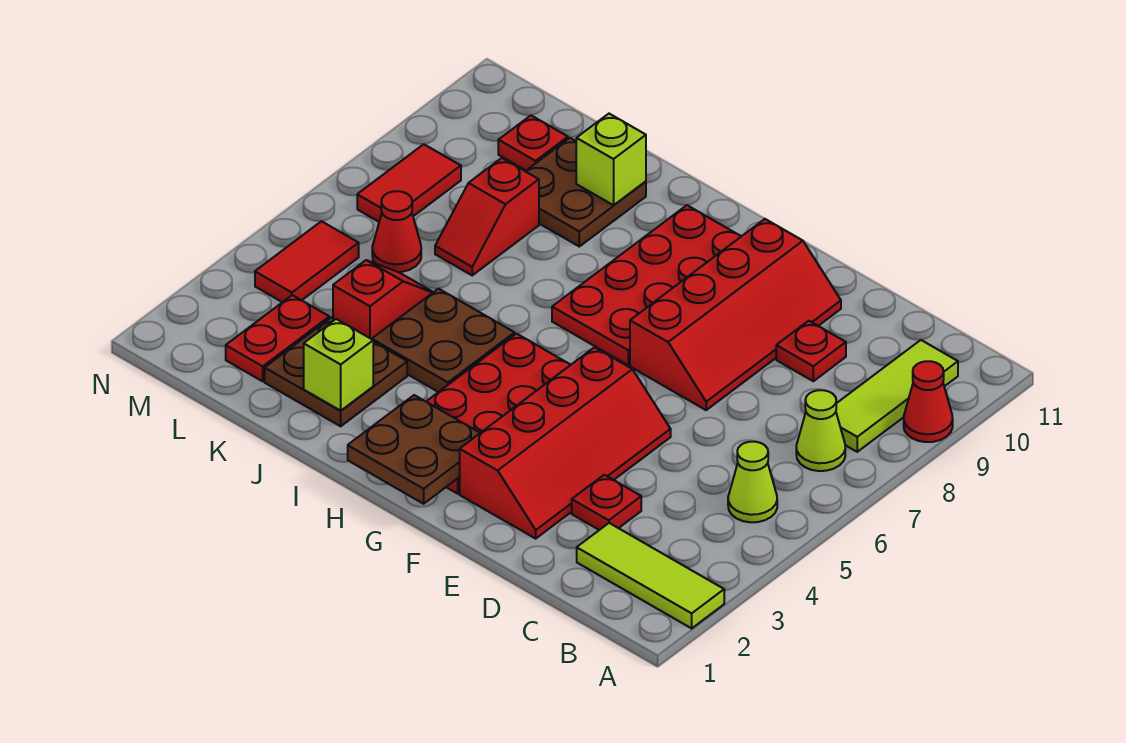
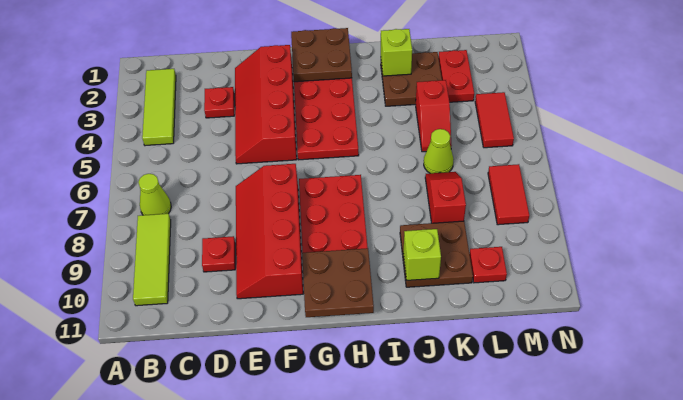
lime tile A2:C2 level 1 -> lime tile B2:B4 level 1
red cone A9 level 1 -> none
lime cone B5 level 1 -> lime cone K6 level 1
brown plate I4:J5 level 1 -> brown plate G10:H11 level 2
red cone L6 level 1 -> none

